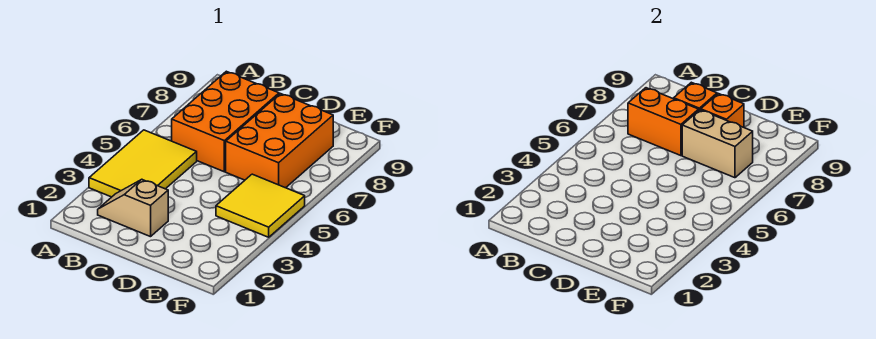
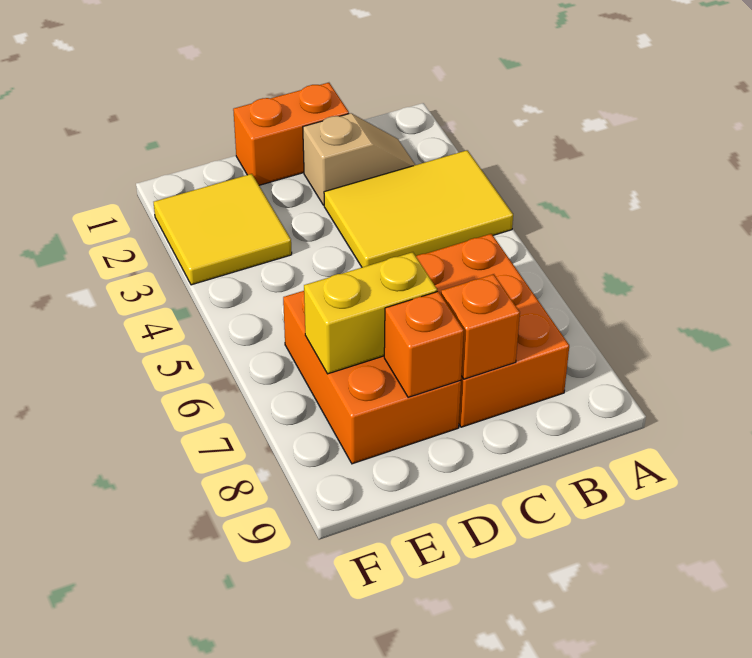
yellow tile A3:B5 level 1 -> yellow tile A3:C4 level 1
orange brick B7:C7 level 2 -> orange brick C1:D1 level 1
tan brick D7:E7 level 2 -> yellow brick D7:E7 level 2
yellow tile E4:F5 level 1 -> yellow tile E2:F3 level 1

